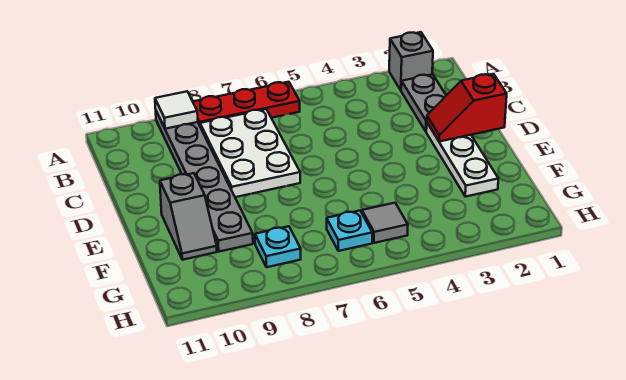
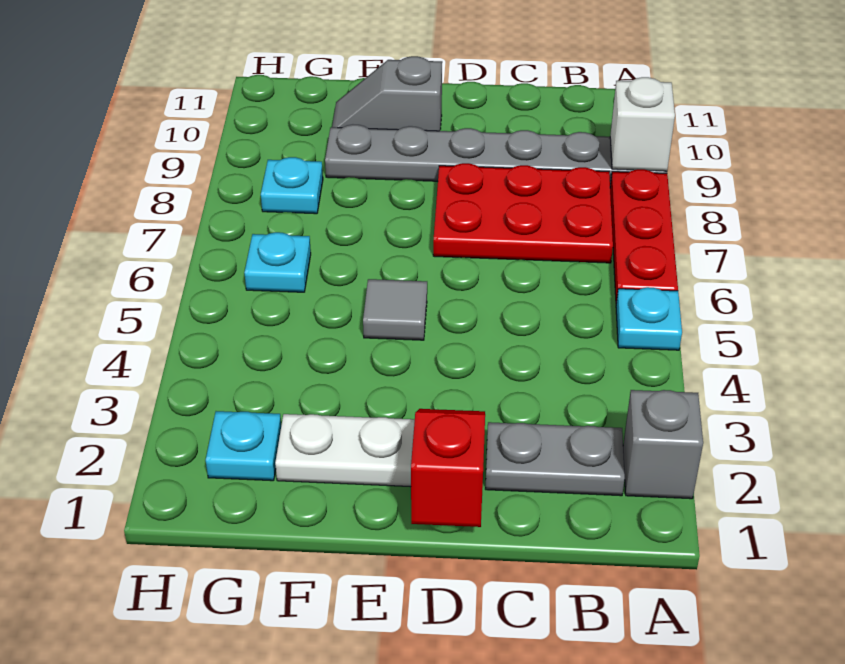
none -> cyan plate A5 level 1
white tile A9 level 2 -> white brick A9 level 2
white plate B7:D8 level 1 -> red plate B7:D8 level 1
none -> cyan plate G2 level 1
grey tile G5 level 1 -> grey tile E5 level 1

